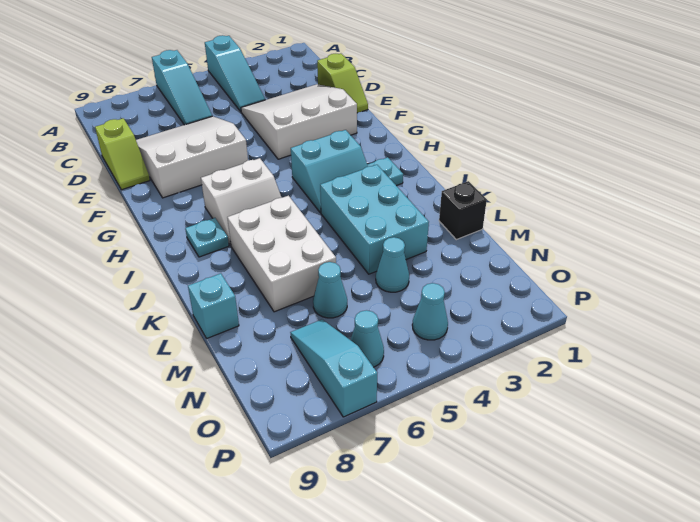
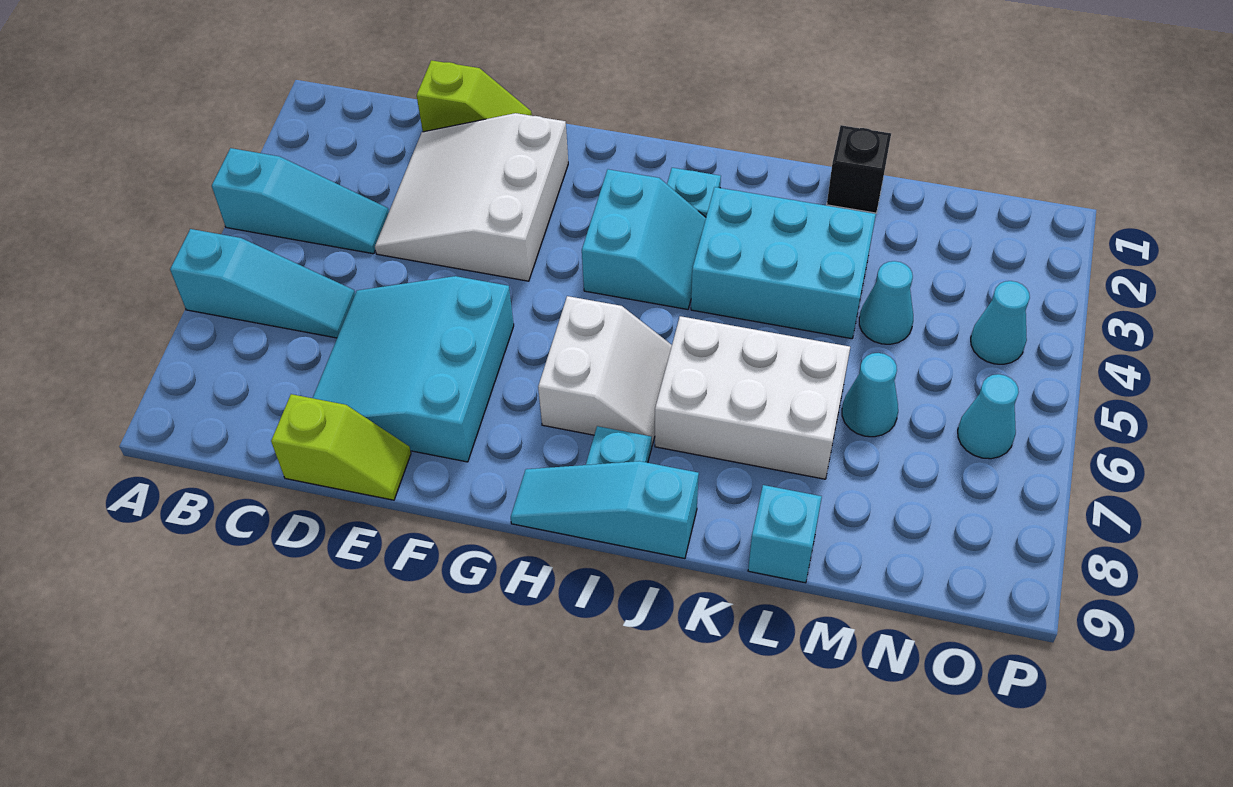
white slope D6:F8 level 1 top F -> cyan slope D6:F8 level 1 top F
cyan slope N7:P7 level 1 top P -> cyan slope H9:J9 level 1 top J

